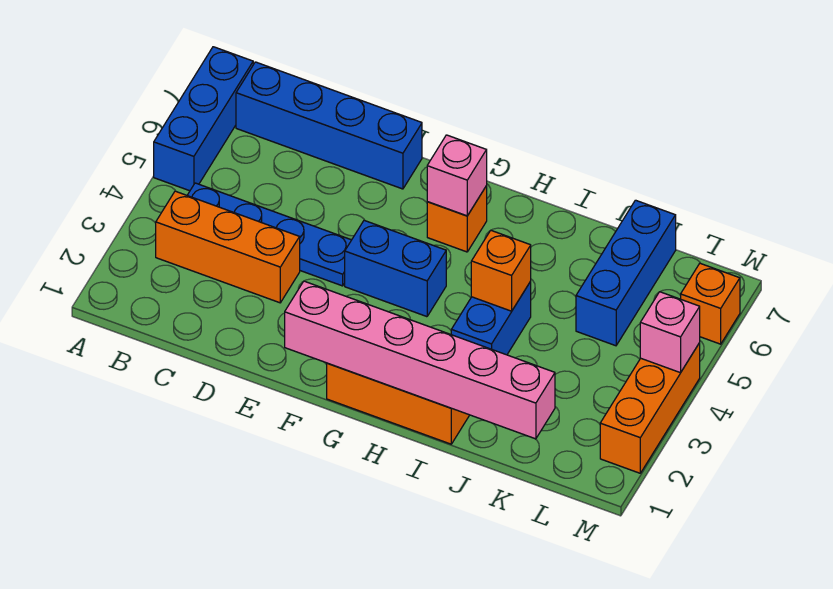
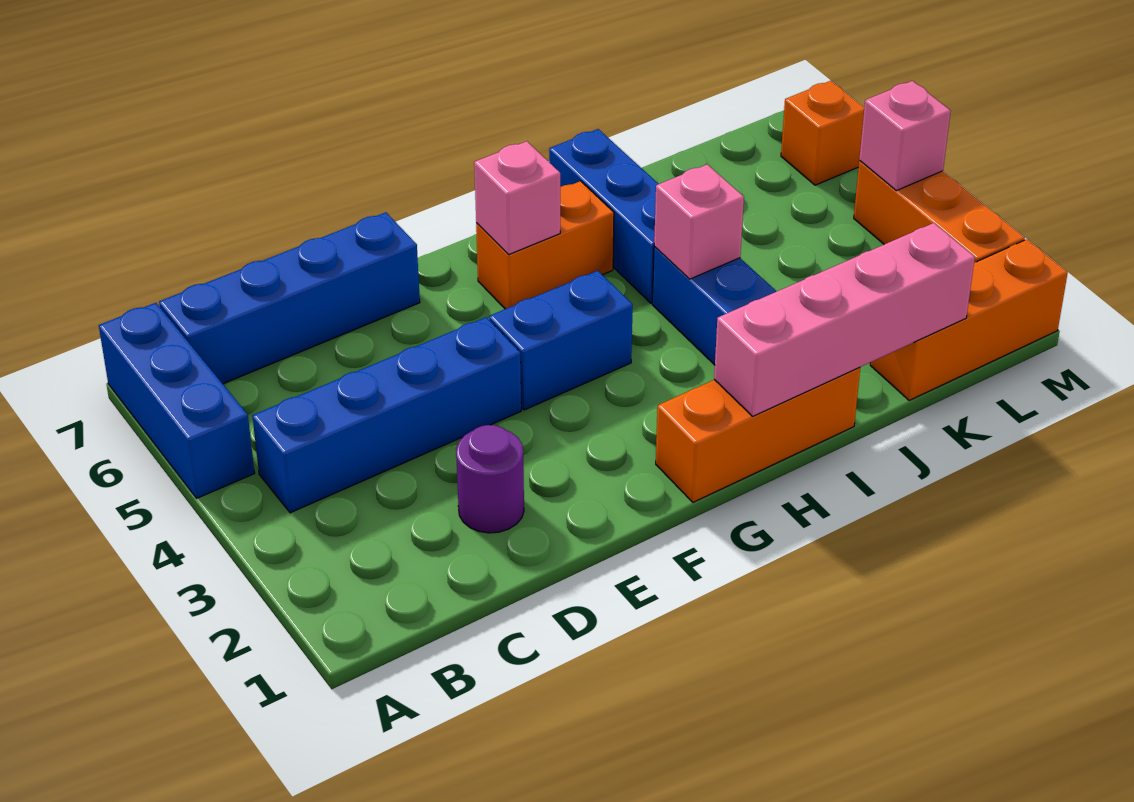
orange brick B3:D3 level 1 -> orange brick K1:M1 level 1
blue plate B4:E4 level 1 -> blue brick B4:E4 level 1
none -> purple round brick D2 level 1
pink brick F1:K1 level 2 -> pink brick H1:K1 level 2
orange brick G6 level 1 -> orange brick G6:H6 level 1
orange brick I4 level 2 -> pink brick I4 level 2
blue brick K5:K7 level 1 -> blue brick I5:I7 level 1

